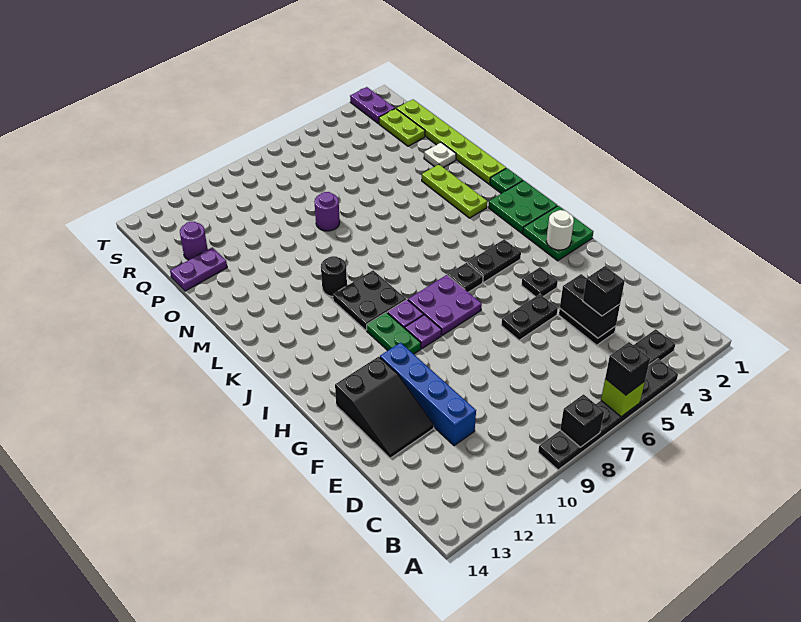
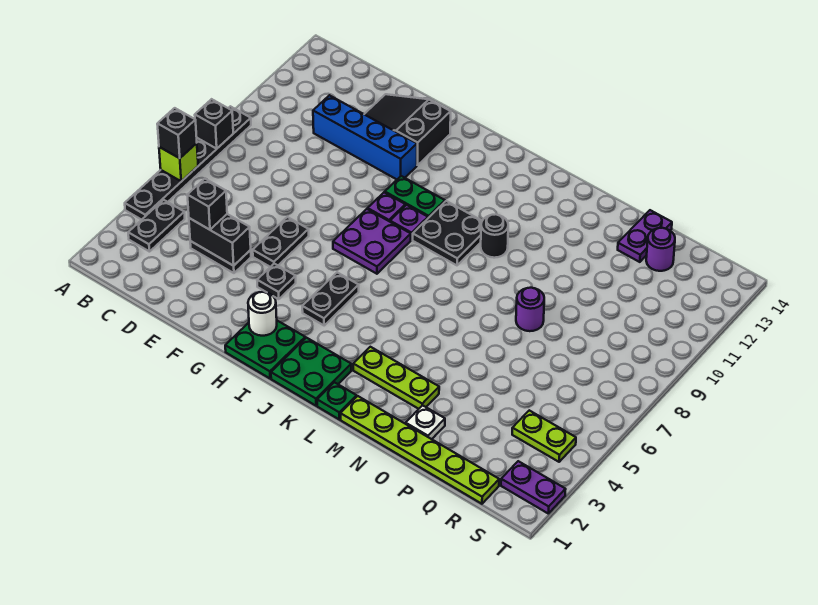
black plate I6 level 1 -> none
lime plate Q2:R2 level 1 -> lime plate R4:S4 level 1

